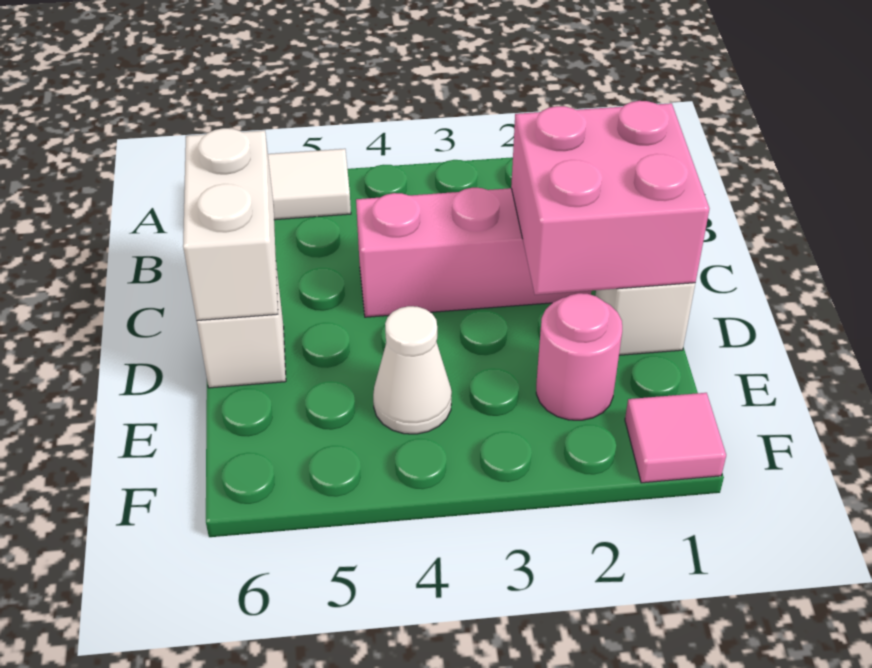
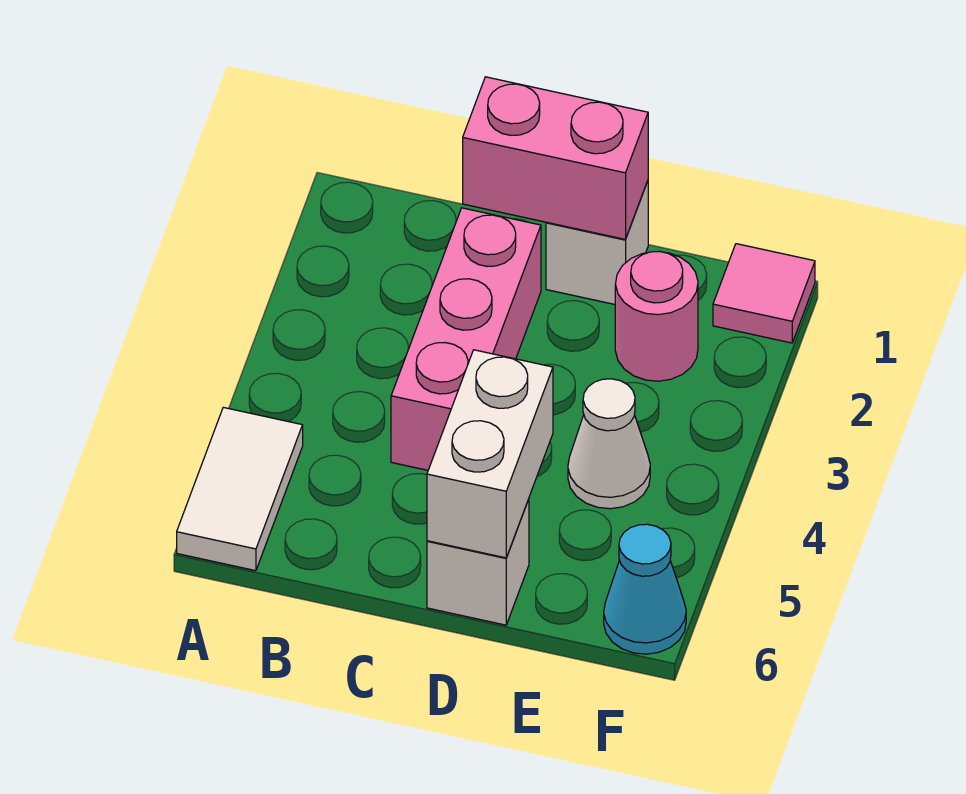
pink brick C1:D2 level 2 -> pink brick C1:D1 level 2
white brick C6:D6 level 2 -> white brick D5:D6 level 2
none -> cyan cone F6 level 1

